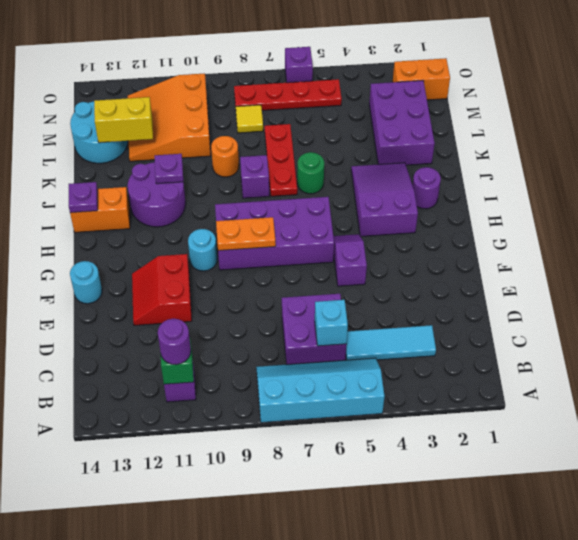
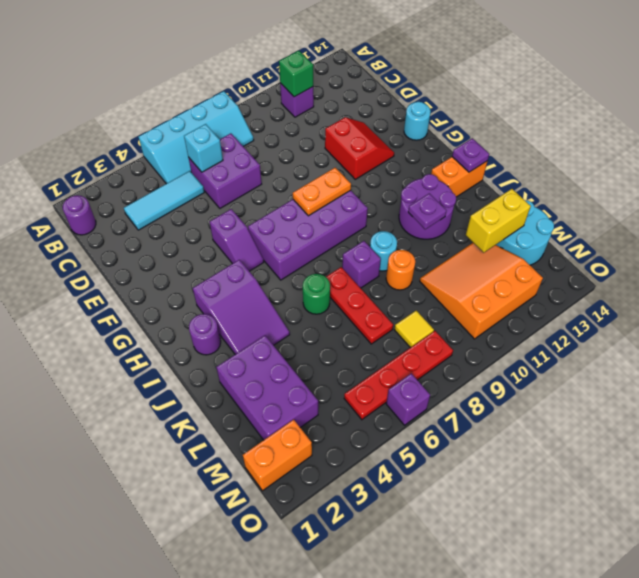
purple round brick B11 level 3 -> purple round brick B1 level 1
cyan round brick G10 level 1 -> cyan round brick J9 level 1
orange slope L10:N12 level 1 top 10 -> orange slope L10:N12 level 1 top N

